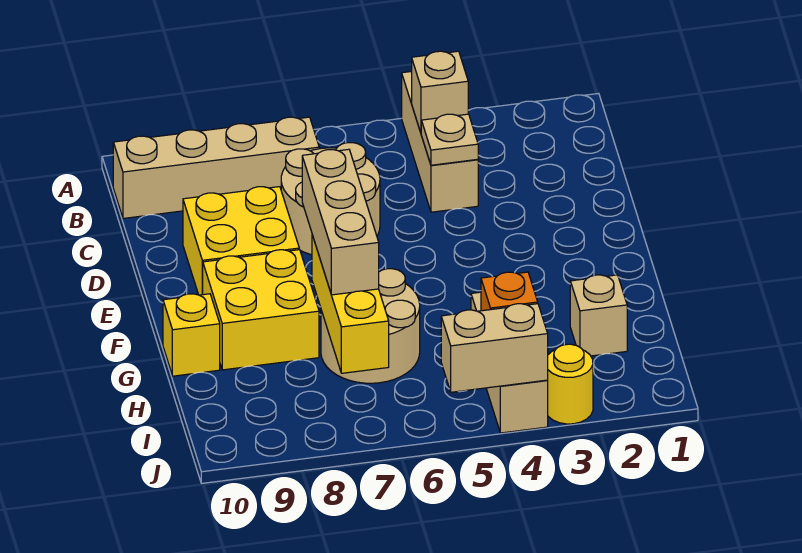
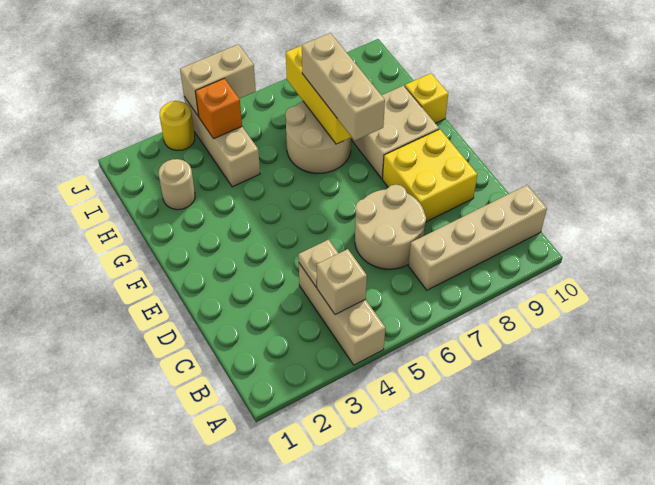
yellow brick F8:G9 level 1 -> tan brick F8:G9 level 1
tan brick H2 level 1 -> tan round brick H2 level 1

